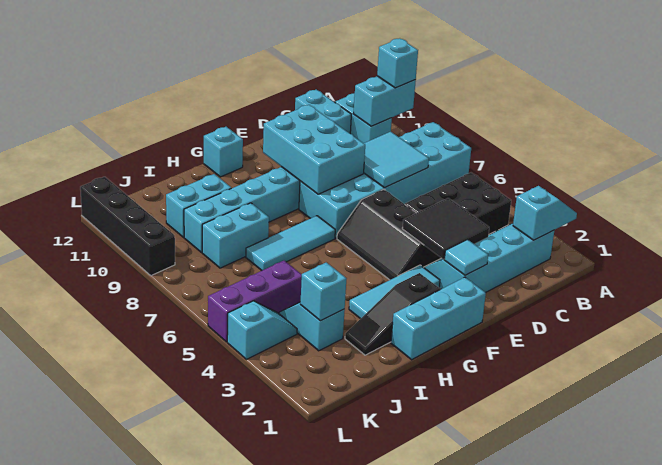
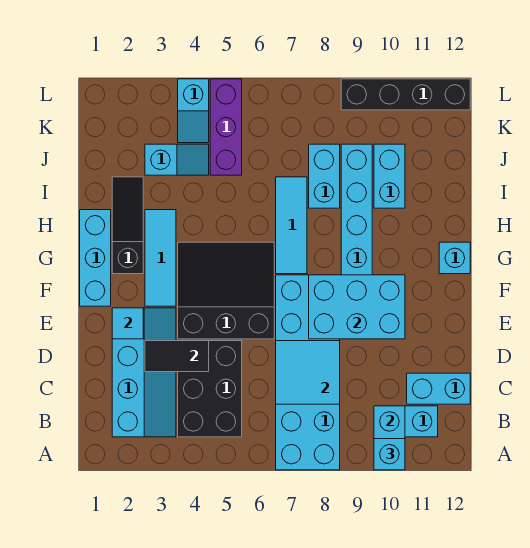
cyan slope A2:B2 level 2 top B -> none
black tile D3:E4 level 2 -> black tile D3:D4 level 2
black slope E4:F6 level 1 top E -> black slope E4:G6 level 1 top E
cyan brick J3 level 2 -> none

